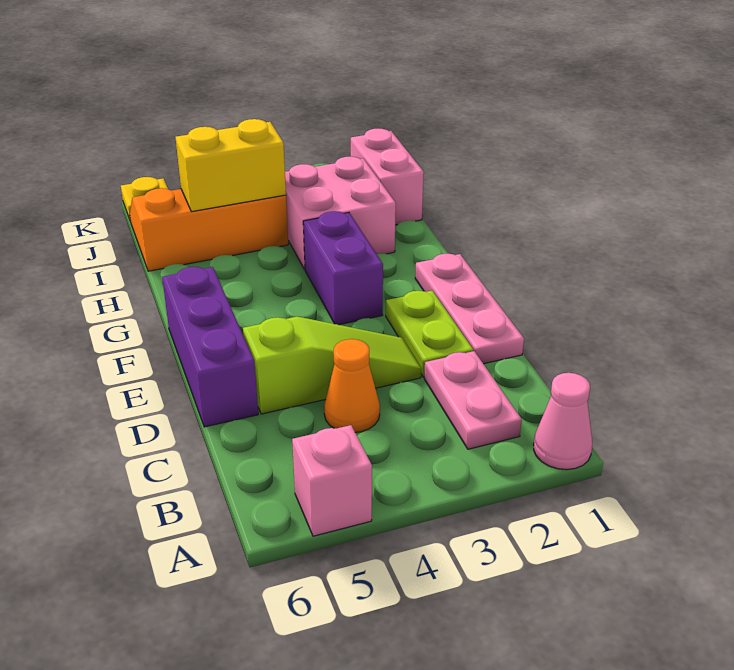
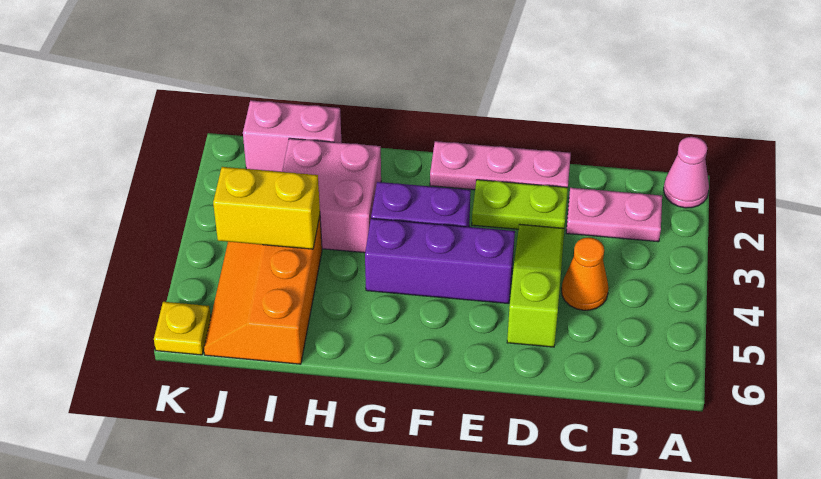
pink brick A5 level 1 -> none
purple brick D6:F6 level 1 -> purple brick E4:G4 level 1
yellow brick I4:I5 level 2 -> yellow brick I4:J4 level 2

